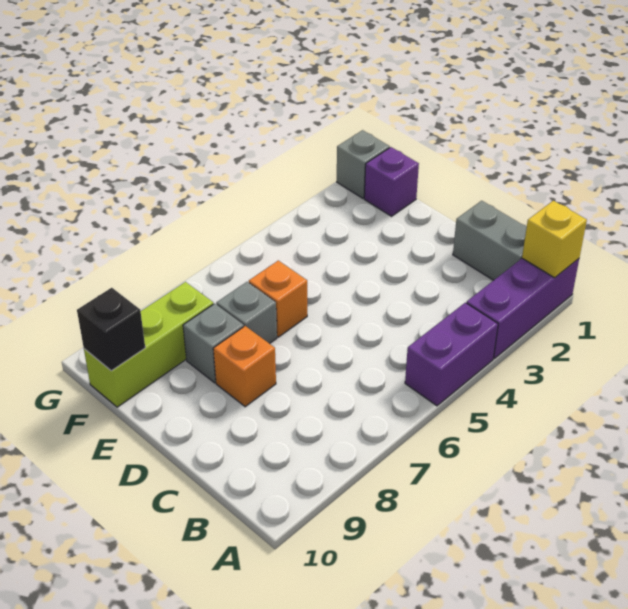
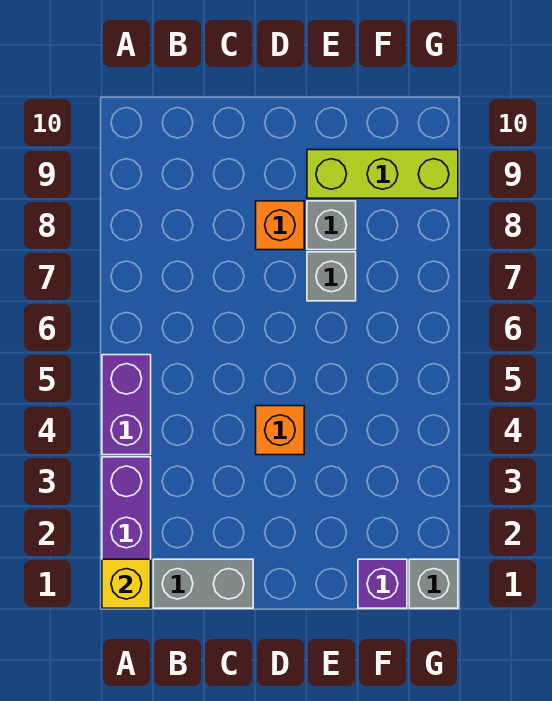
orange brick E6 level 1 -> orange brick D4 level 1
lime brick F8:F10 level 1 -> lime brick E9:G9 level 1
black brick F10 level 2 -> none

